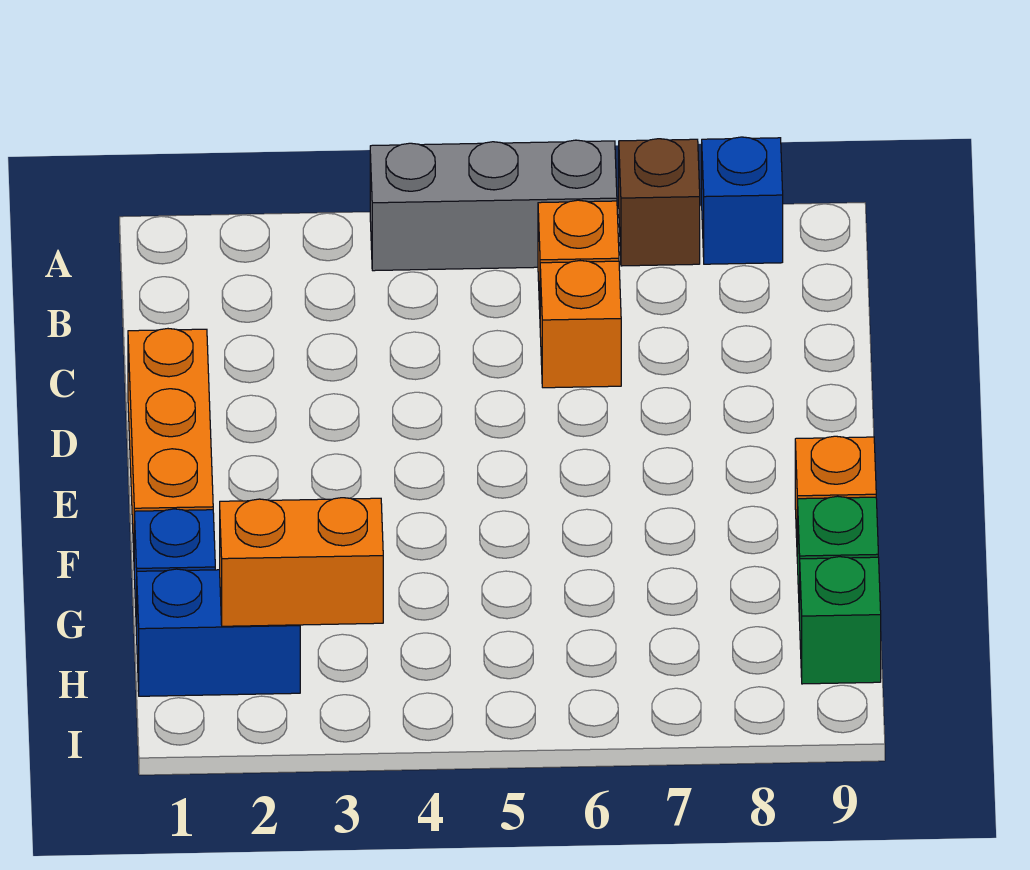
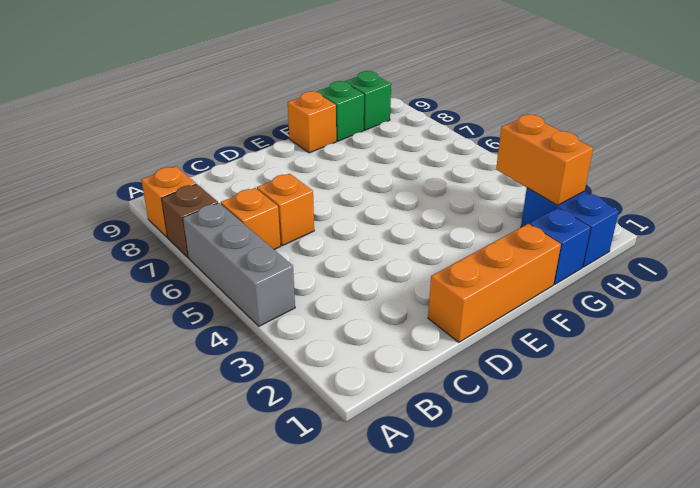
blue brick A8 level 1 -> orange brick A8 level 1

